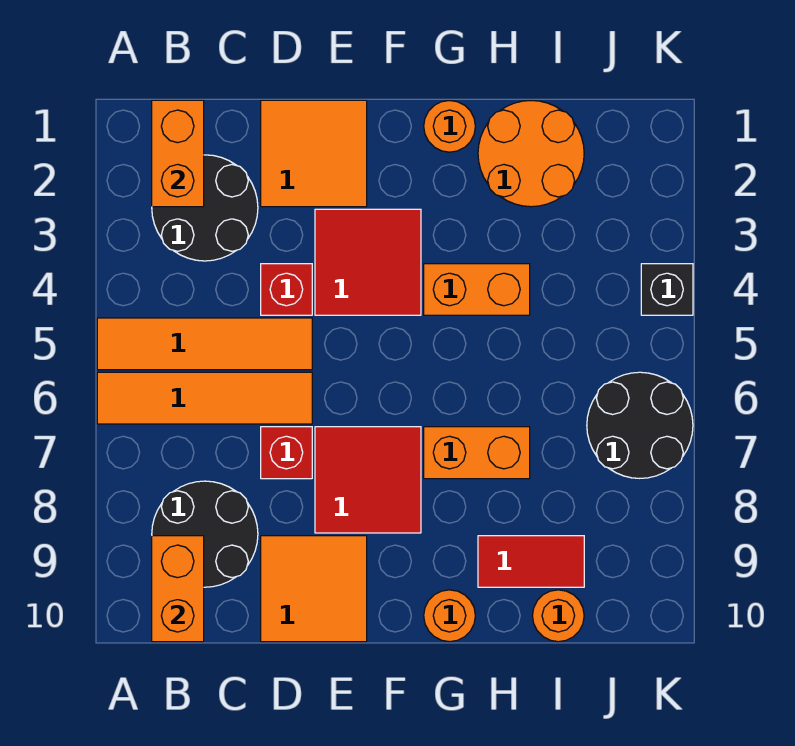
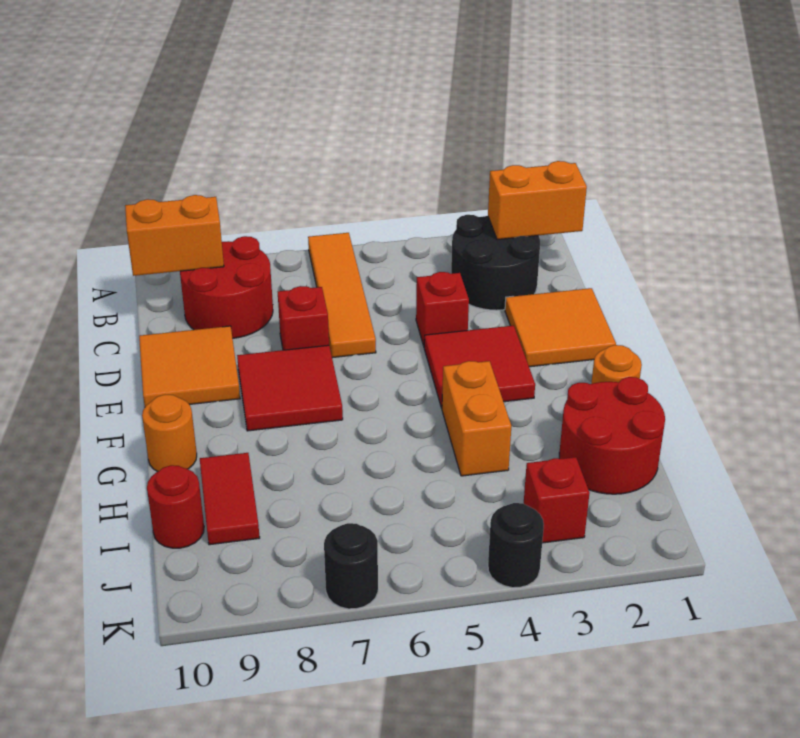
orange tile A5:D5 level 1 -> none
black round brick B8:C9 level 1 -> red round brick B8:C9 level 1
orange brick G7:H7 level 1 -> none
orange round brick H1:I2 level 1 -> red round brick H1:I2 level 1
orange round brick I10 level 1 -> red round brick I10 level 1
none -> red brick J3 level 1
black round brick J6:K7 level 1 -> black round brick K7 level 1
black brick K4 level 1 -> black round brick K4 level 1

